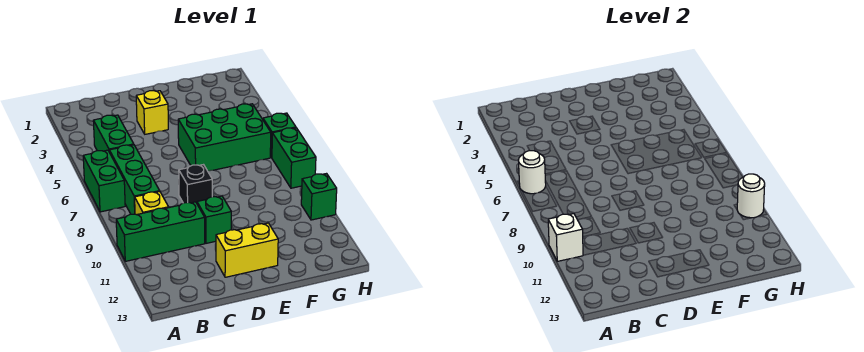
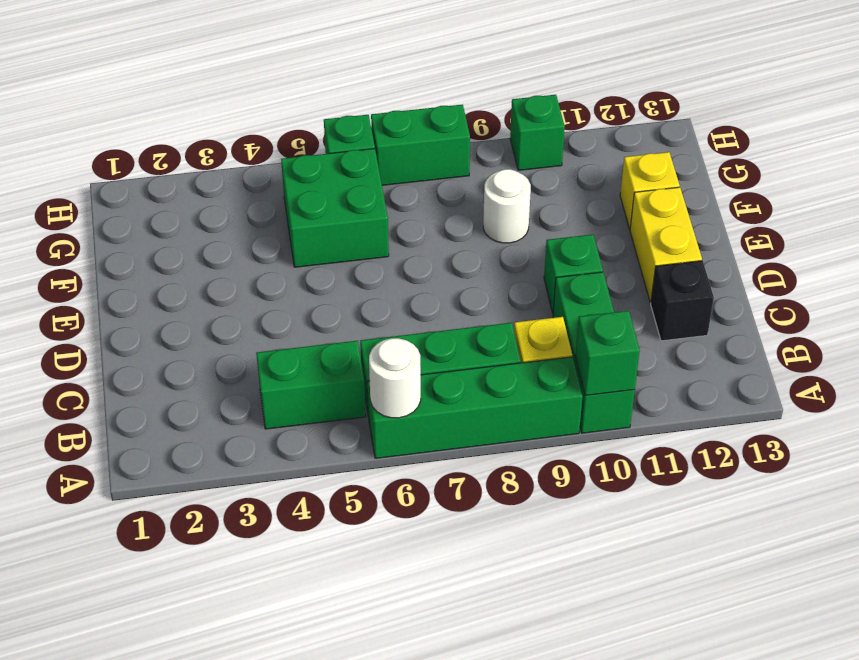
green brick A6:A7 level 1 -> green brick A6:A9 level 1
white brick A10 level 2 -> green brick A10 level 2
yellow brick D3 level 1 -> yellow brick F12 level 1
black brick D8 level 1 -> black brick C12 level 1
green brick E5:G6 level 1 -> green brick F5:G6 level 1
white round brick H10 level 2 -> white round brick F9 level 1

